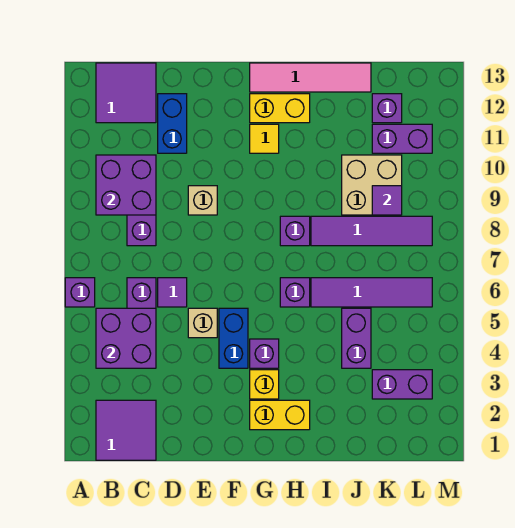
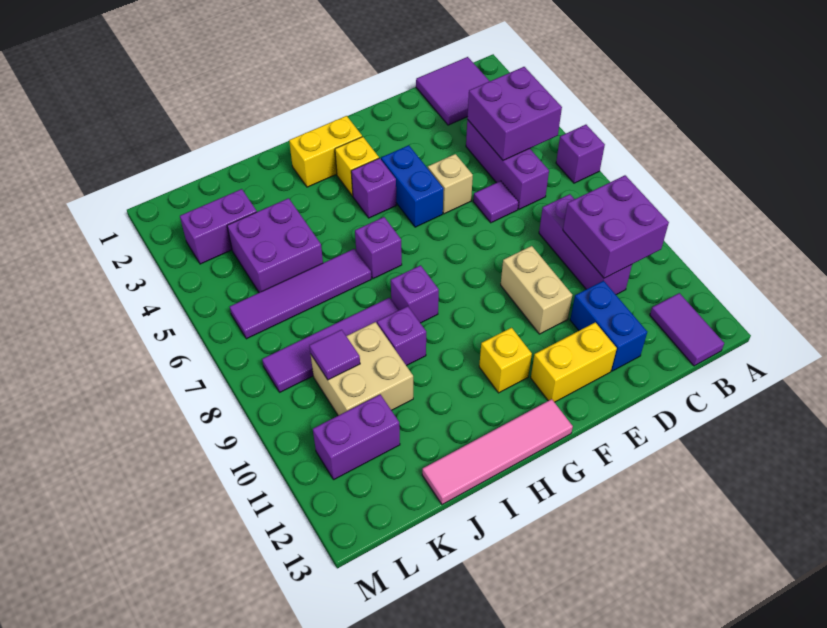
purple tile B12:C13 level 1 -> purple tile B12:B13 level 1
tan brick E9 level 1 -> tan brick E9:E10 level 1
yellow tile G11 level 1 -> yellow brick G11 level 1
yellow brick G12:H12 level 1 -> yellow brick E12:F12 level 1
purple brick J4:J5 level 1 -> purple brick J4:K5 level 1
purple brick K12 level 1 -> purple brick I9 level 1

